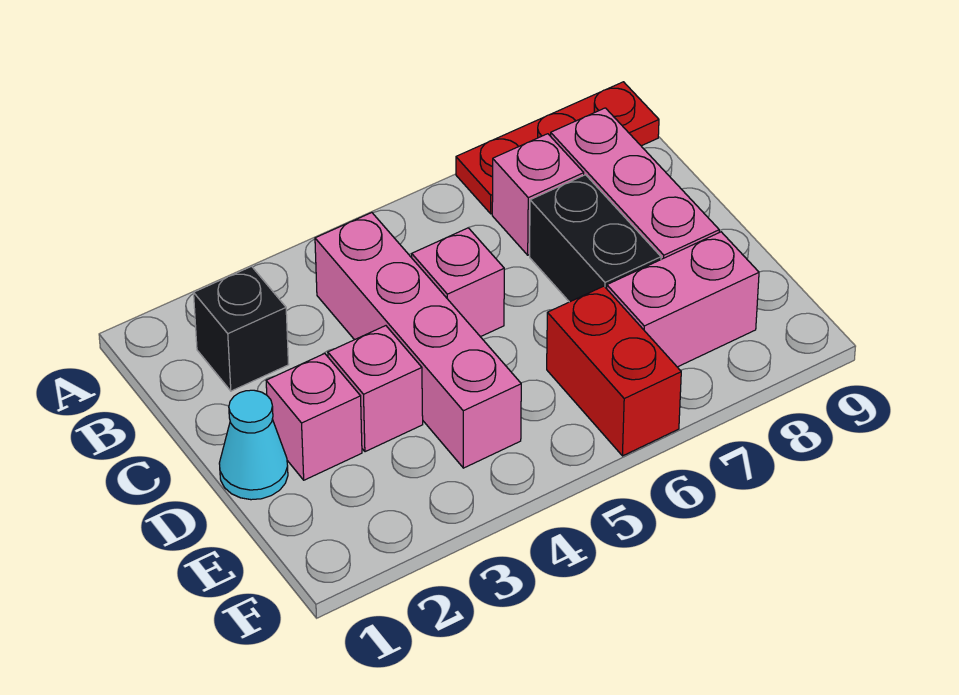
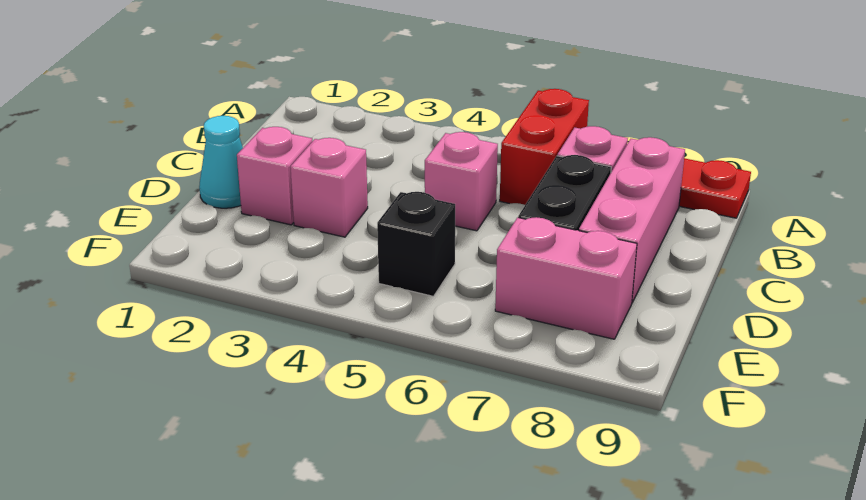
black brick B2 level 1 -> black brick E5 level 1
pink brick B4:E4 level 1 -> none
red brick E6:F6 level 1 -> red brick A6:B6 level 1

